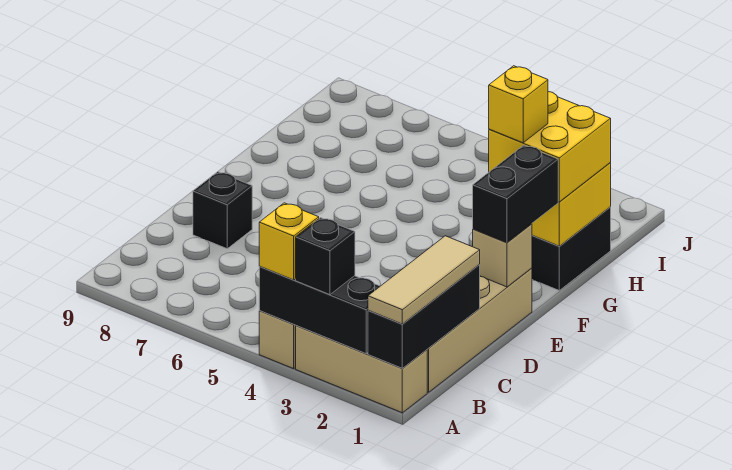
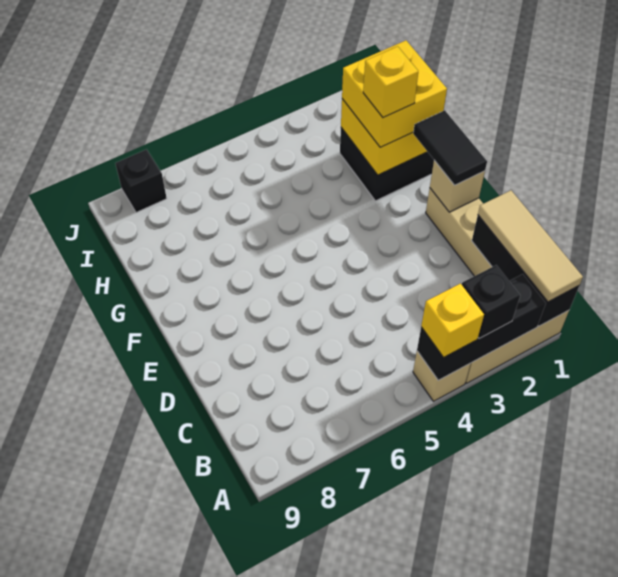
black brick D8 level 1 -> black brick J8 level 1
black brick E1:F1 level 3 -> black tile E1:F1 level 3

